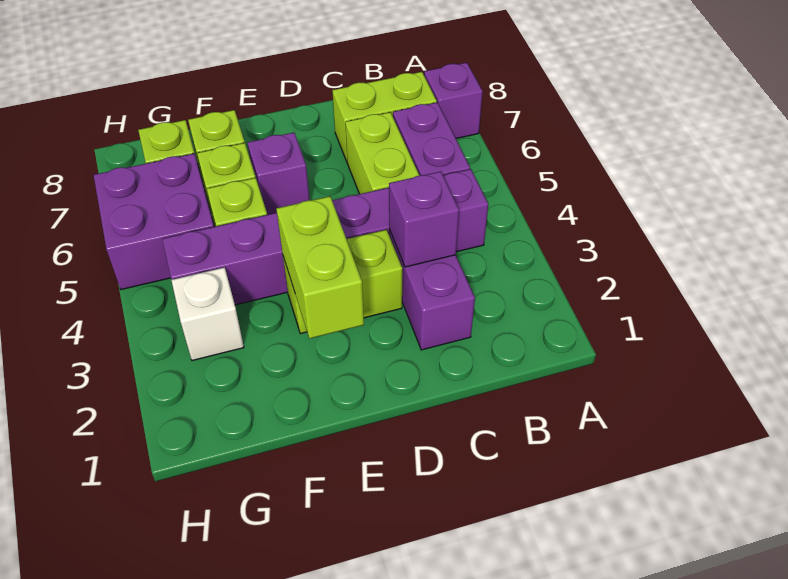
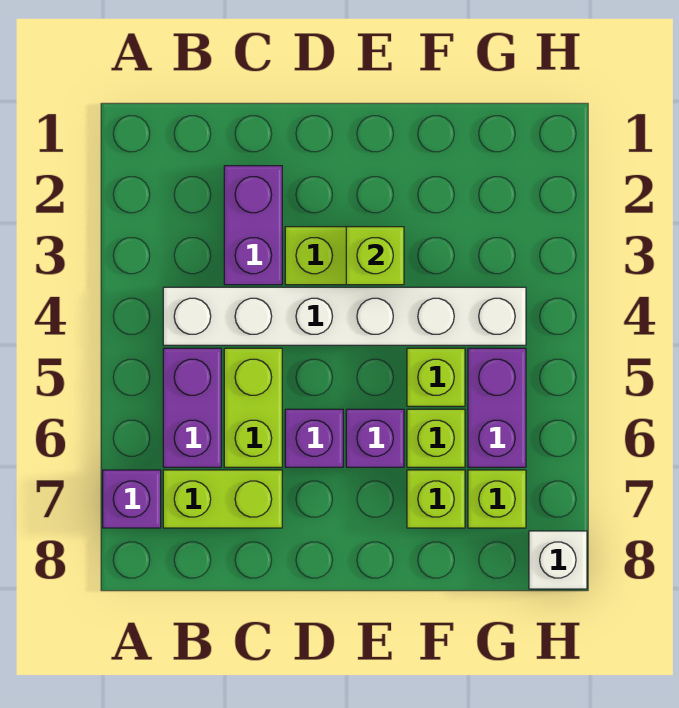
purple brick B4:G4 level 1 -> white brick B4:G4 level 1
purple brick C3 level 2 -> purple brick D6 level 1
lime brick E2:E3 level 2 -> lime brick E3 level 2
white brick G3 level 1 -> white brick H8 level 1
purple brick G5:H6 level 1 -> purple brick G5:G6 level 1

